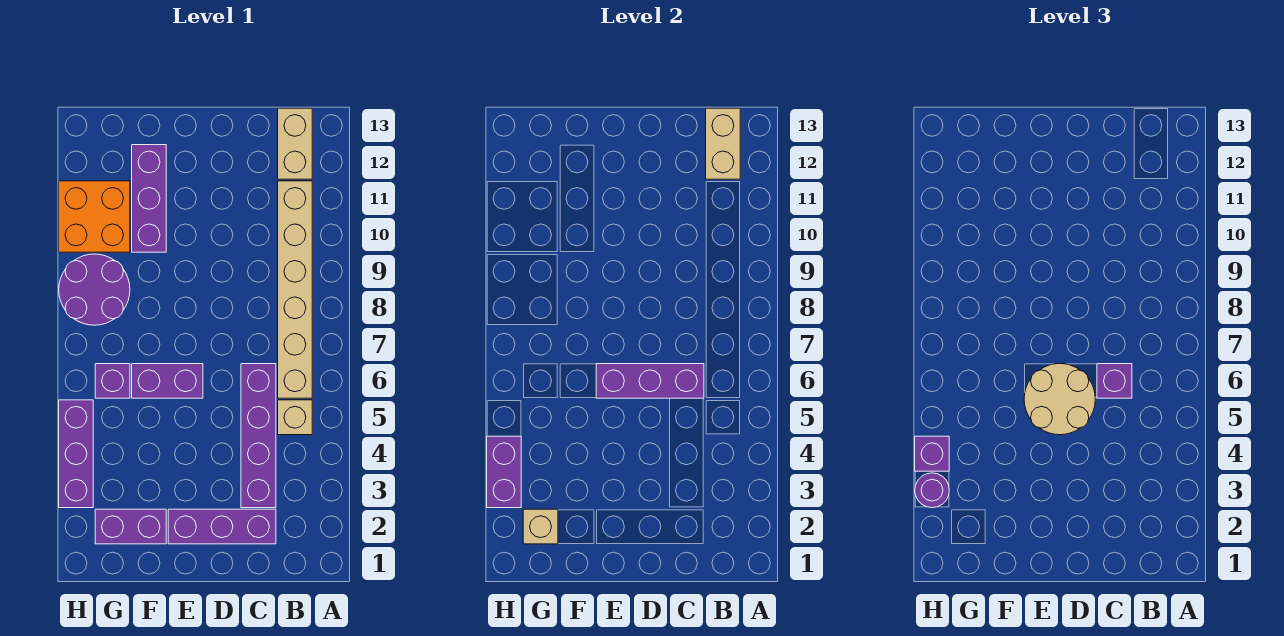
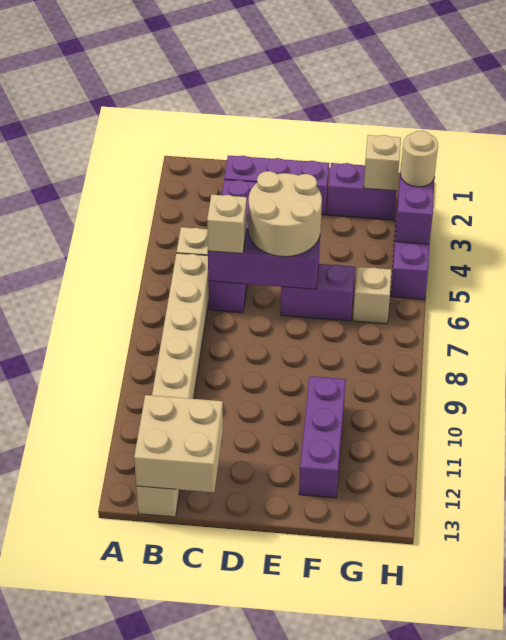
tan brick B12:B13 level 2 -> tan brick B12:C13 level 2
purple brick C6 level 3 -> tan brick C6 level 3
purple brick G6 level 1 -> tan brick G6 level 1
purple round brick G8:H9 level 1 -> none
orange brick G10:H11 level 1 -> none
purple round brick H3 level 3 -> tan round brick H3 level 3
purple brick H4 level 3 -> none

